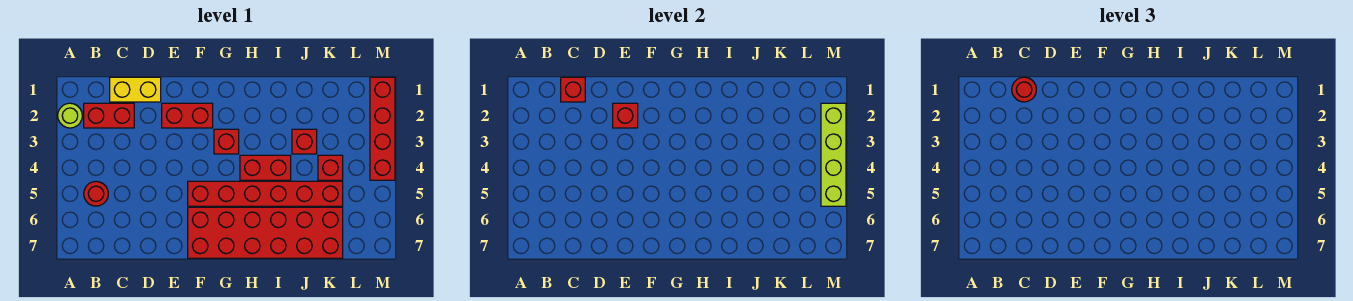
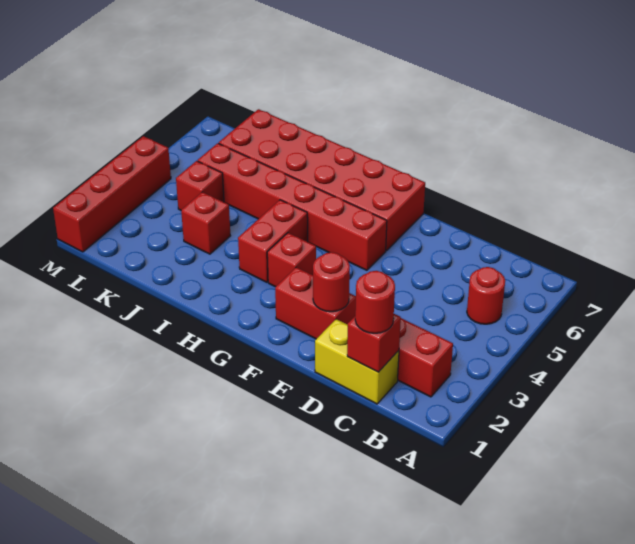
lime round brick A2 level 1 -> none
red brick E2 level 2 -> red round brick E2 level 2
red brick H4:I4 level 1 -> red brick H3:H4 level 1
lime brick M2:M5 level 2 -> none

